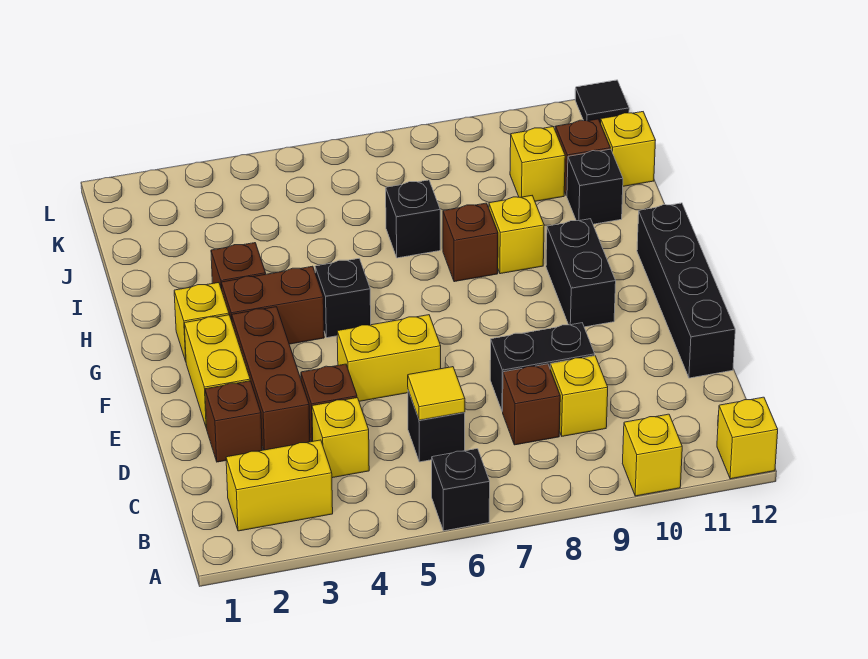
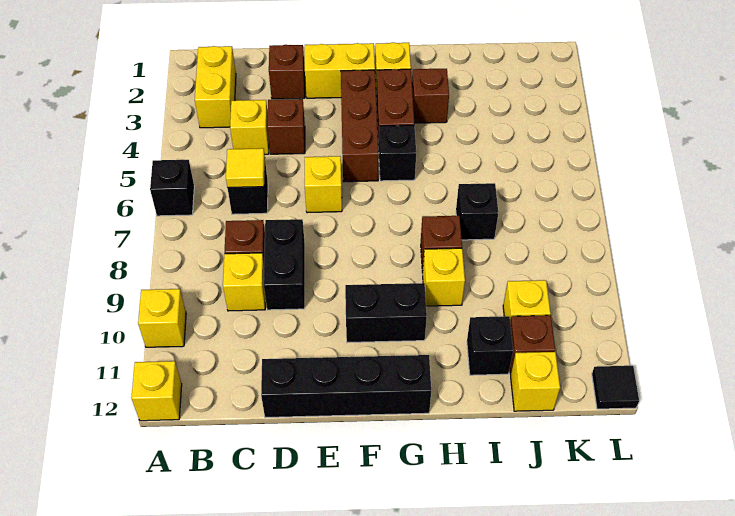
brown brick D3:F3 level 1 -> brown brick F3:F5 level 1
yellow brick E5:E6 level 1 -> yellow brick E6 level 1

